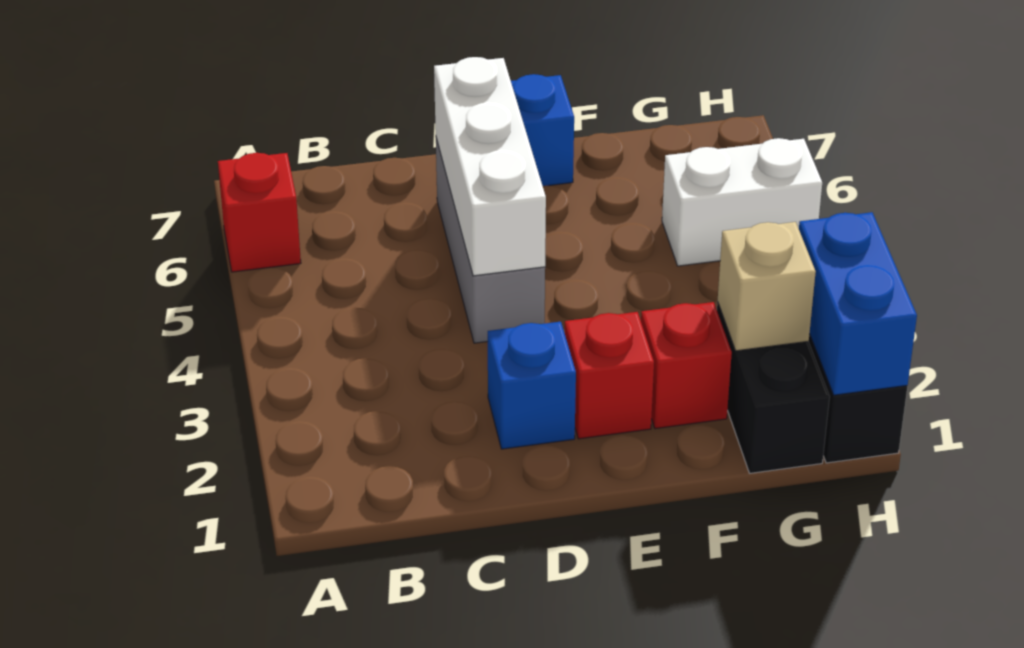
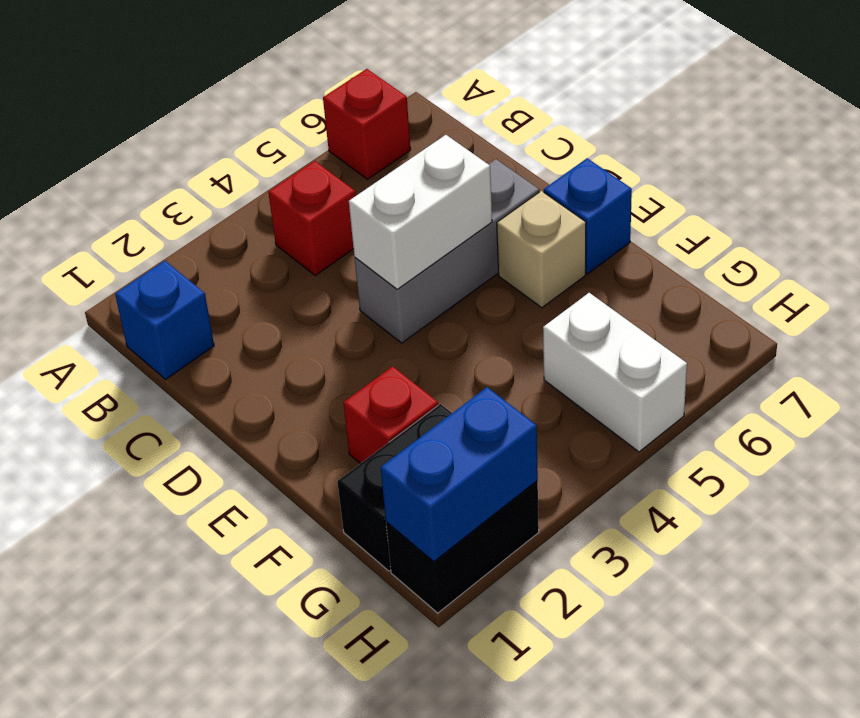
blue brick D2 level 1 -> blue brick B1 level 1
white brick D4:D6 level 2 -> white brick D4:D5 level 2
red brick E2 level 1 -> red brick B4 level 1
tan brick G2 level 2 -> tan brick E6 level 1

